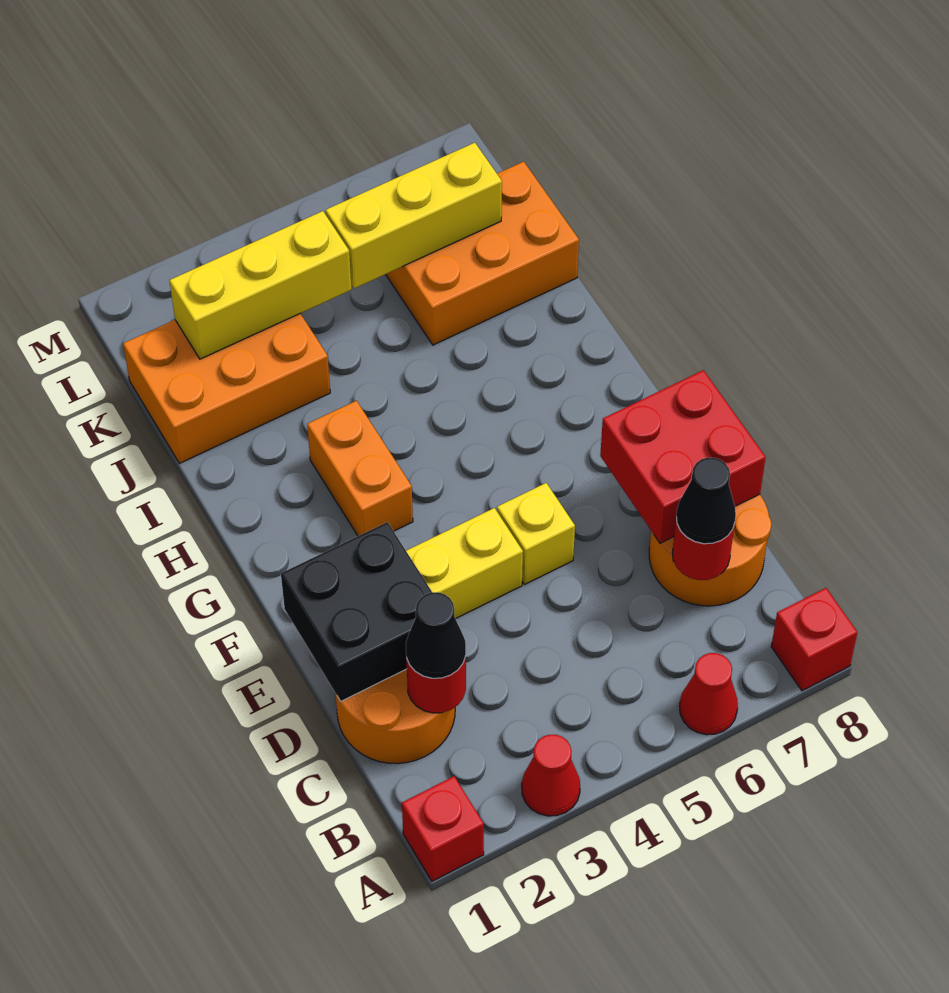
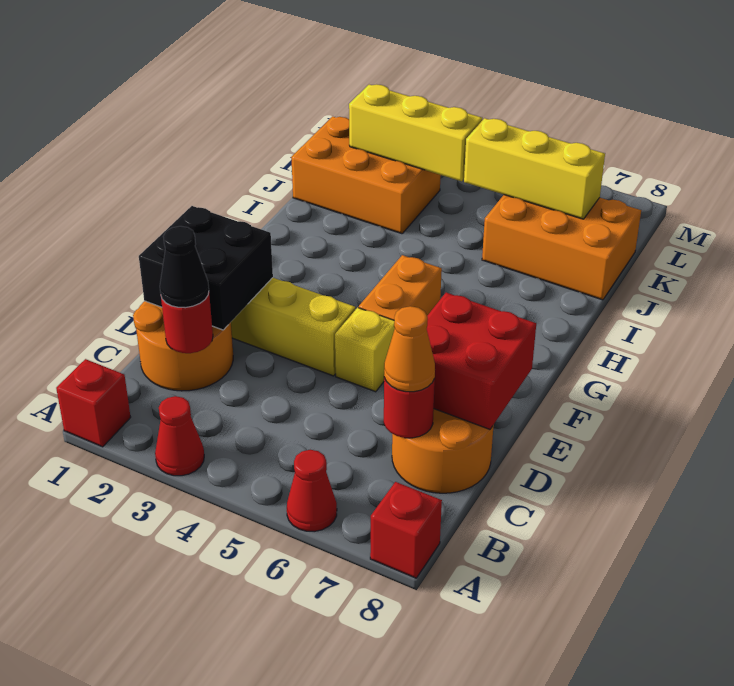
black cone C7 level 3 -> orange cone C7 level 3
orange brick G3:H3 level 1 -> orange brick F5:G5 level 1

